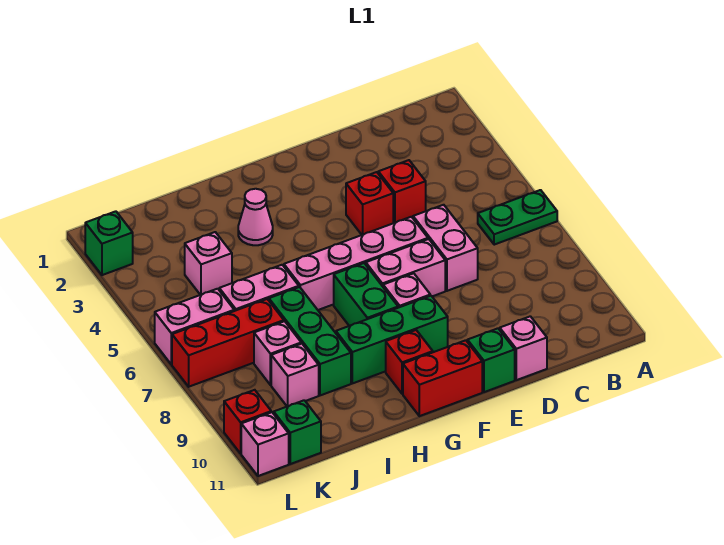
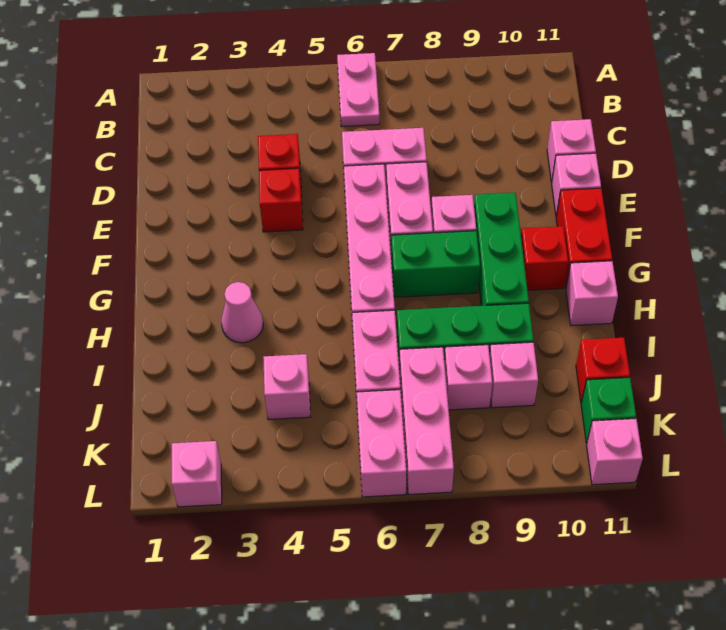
green plate A6:B6 level 1 -> pink plate A6:B6 level 1
green brick E11 level 1 -> pink brick E11 level 1
none -> pink brick H11 level 1
red brick J7:L7 level 1 -> pink brick J7:L7 level 1
green brick L2 level 1 -> pink brick L2 level 1
red brick L10 level 1 -> red brick J11 level 1

